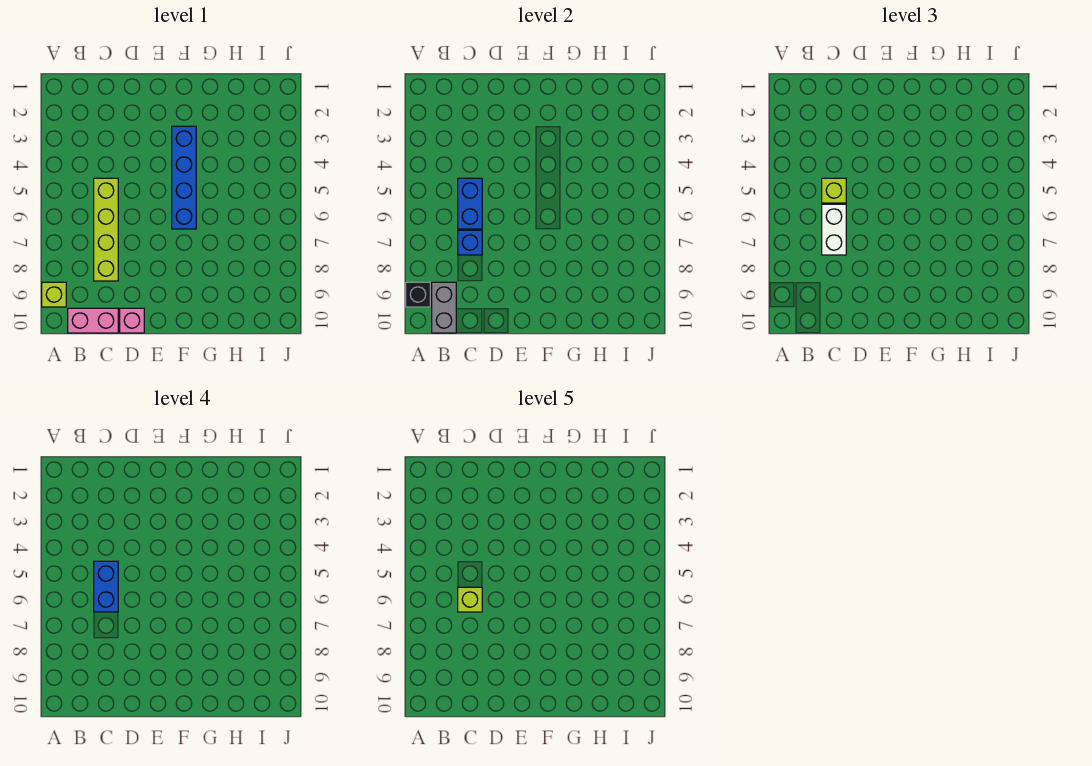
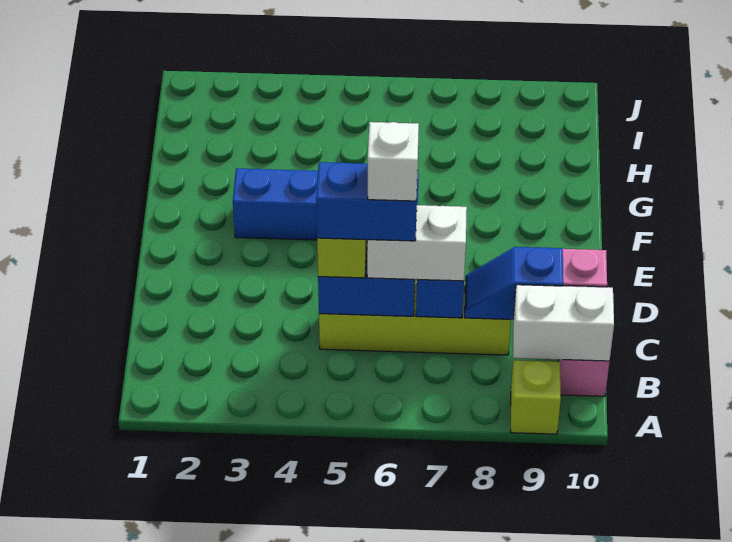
black brick A9 level 2 -> none
grey brick B9:B10 level 2 -> white brick B9:B10 level 2
lime brick C6 level 5 -> white brick C6 level 5
none -> blue slope C8:C9 level 2 top 9

